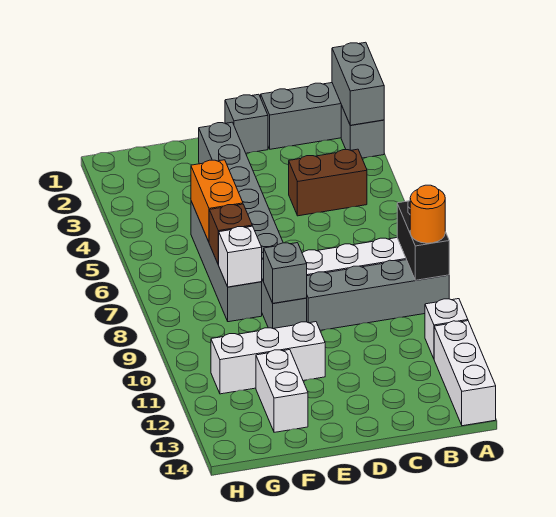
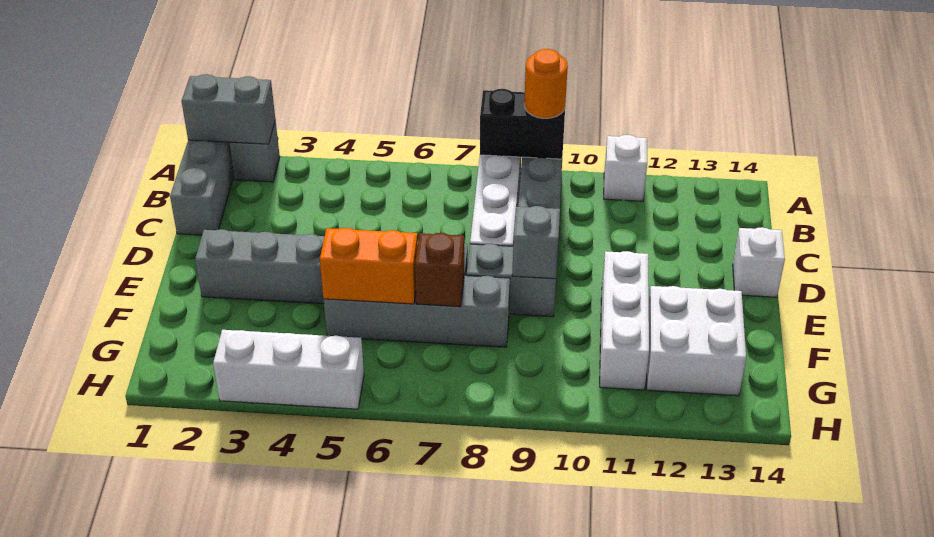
white brick A12:A14 level 1 -> white brick H3:H5 level 1
brown brick B4:C4 level 1 -> none
grey brick D1 level 1 -> none
white brick F8 level 2 -> white brick D14 level 1
white brick F12:F13 level 1 -> white brick F12:G13 level 1

